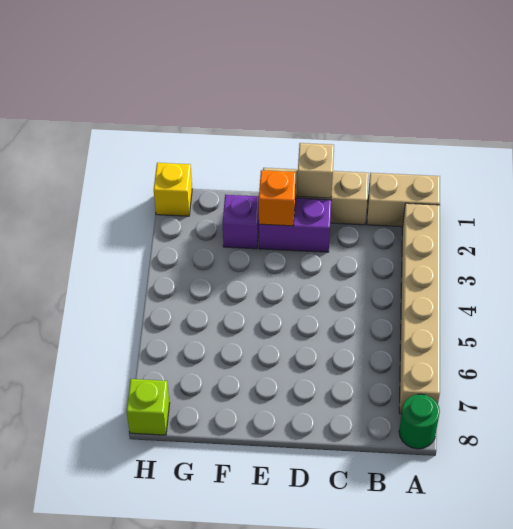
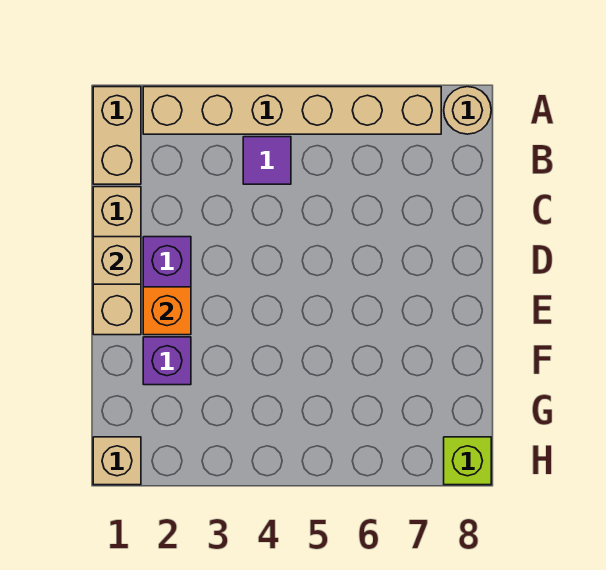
green round brick A8 level 1 -> tan round brick A8 level 1
none -> purple tile B4 level 1
yellow brick H1 level 1 -> tan brick H1 level 1

